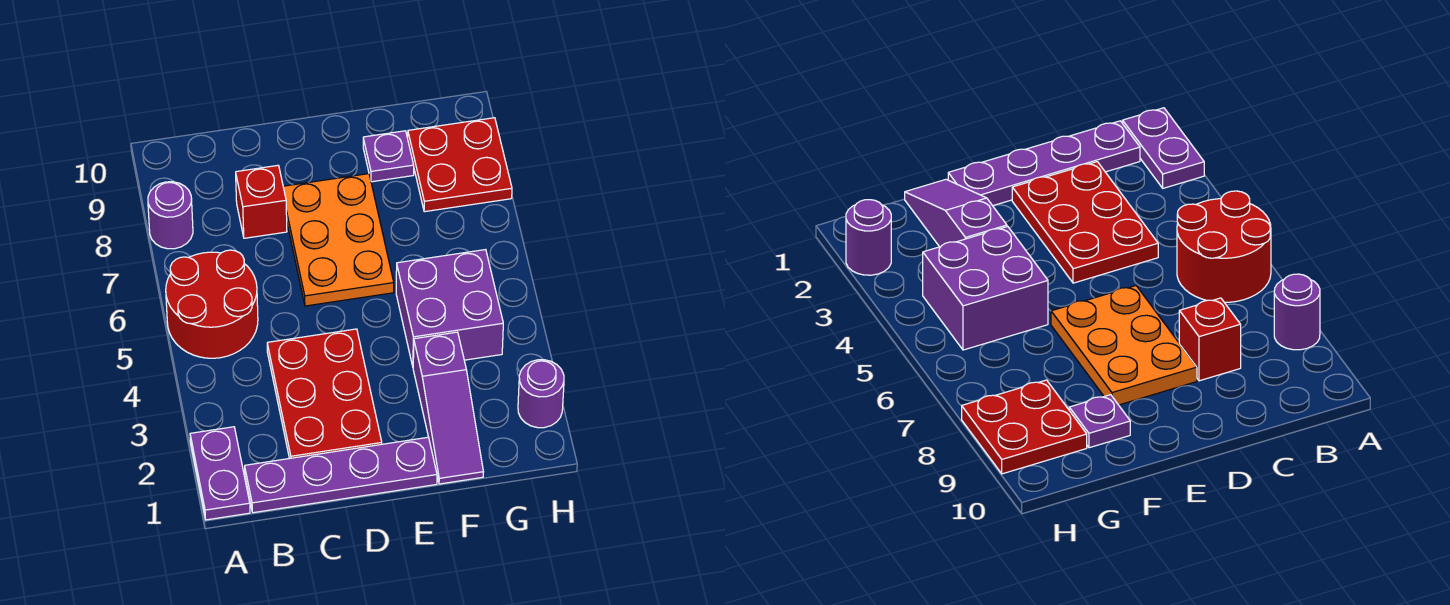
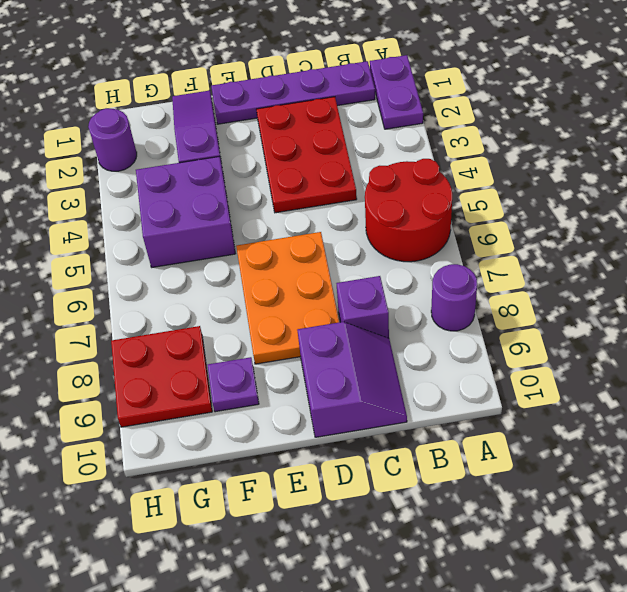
red brick C8 level 1 -> purple brick C8 level 1
none -> purple slope C9:D10 level 1 top D

